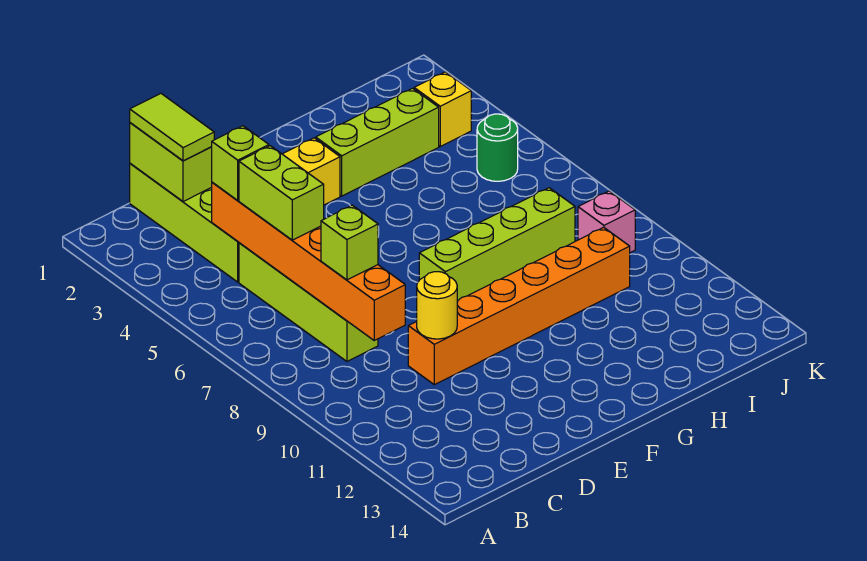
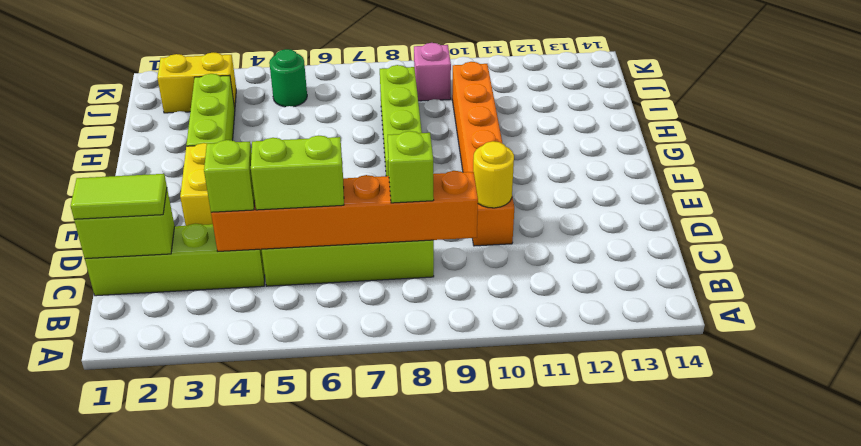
yellow brick J3 level 1 -> yellow brick J2:J3 level 1

